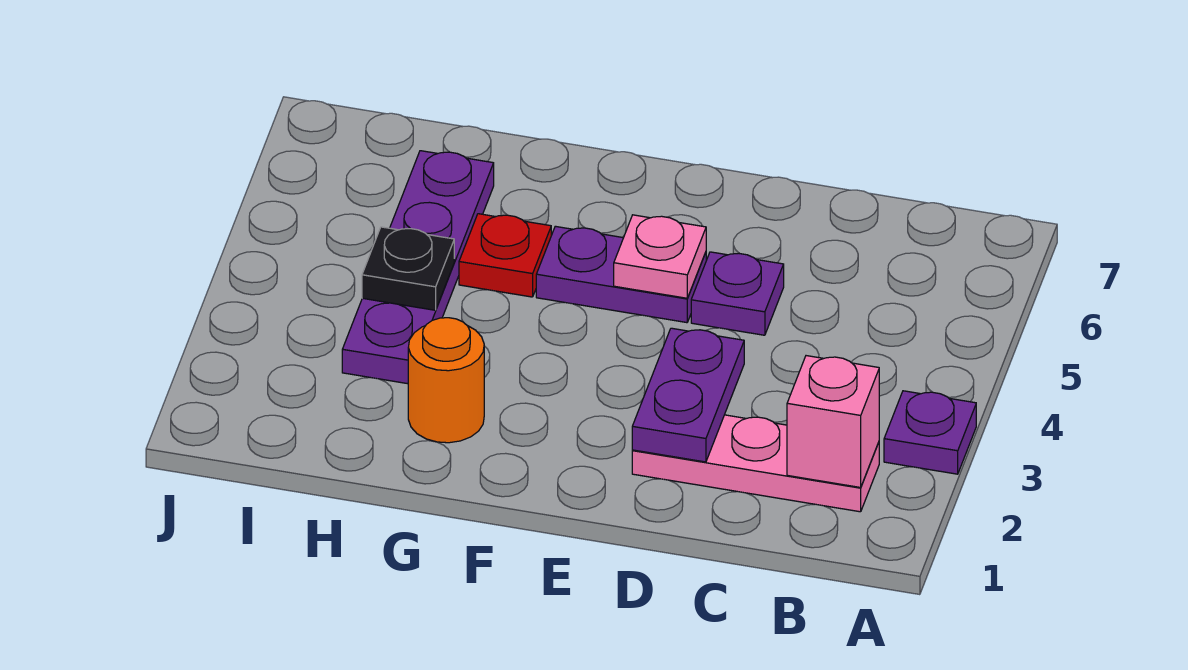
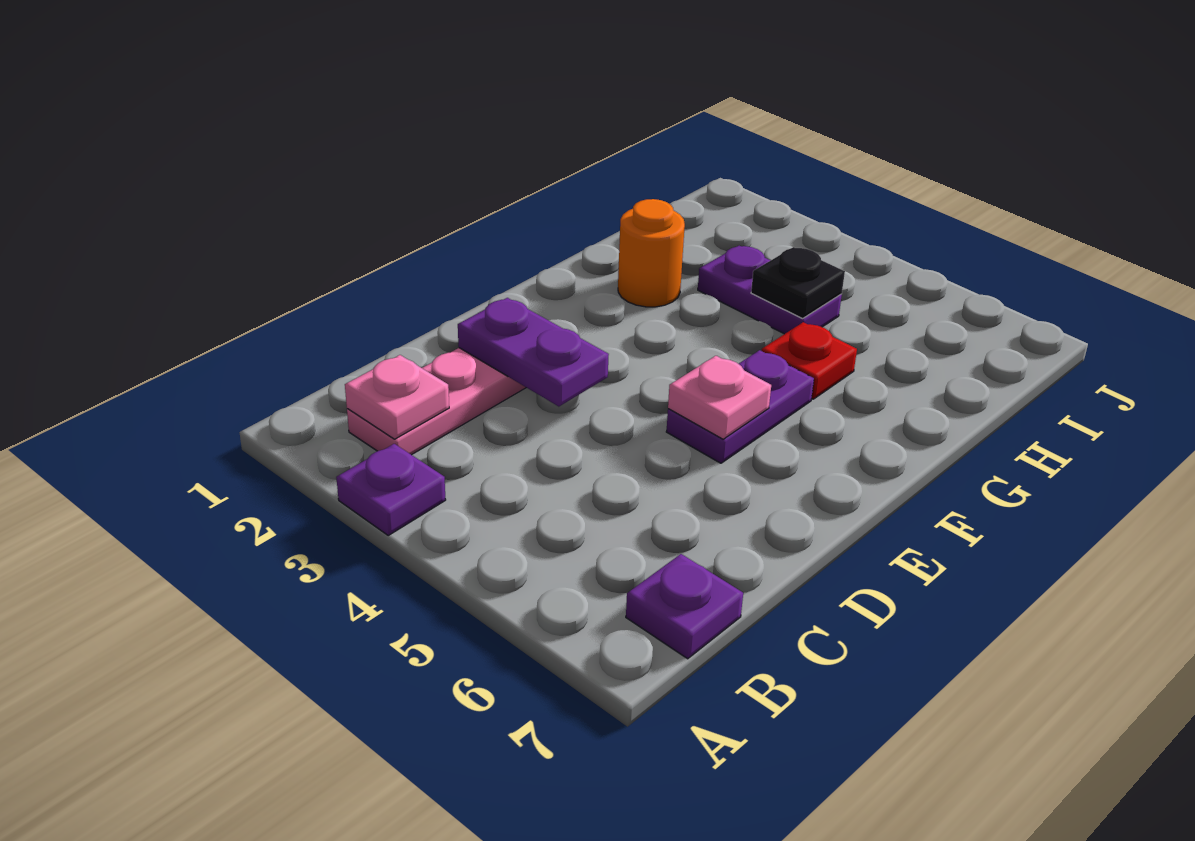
pink brick B2 level 2 -> pink plate B2 level 2
purple plate D5 level 1 -> purple plate B7 level 1
purple plate H3:H6 level 1 -> purple plate H3:H4 level 1

